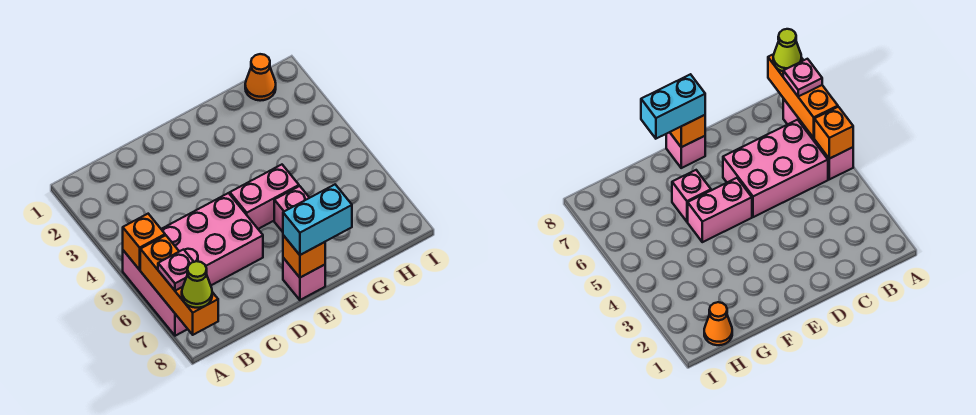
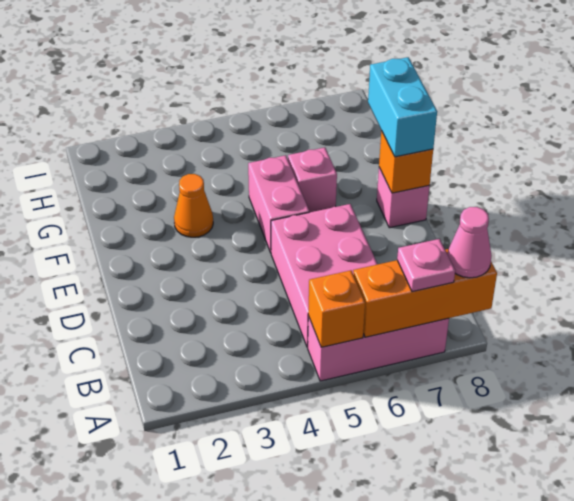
lime cone A8 level 3 -> pink cone A8 level 3
orange cone H1 level 1 -> orange cone F3 level 1

